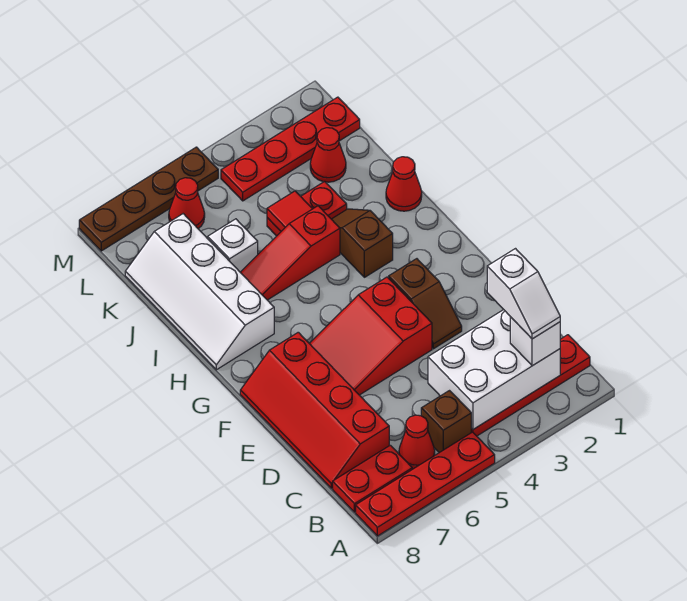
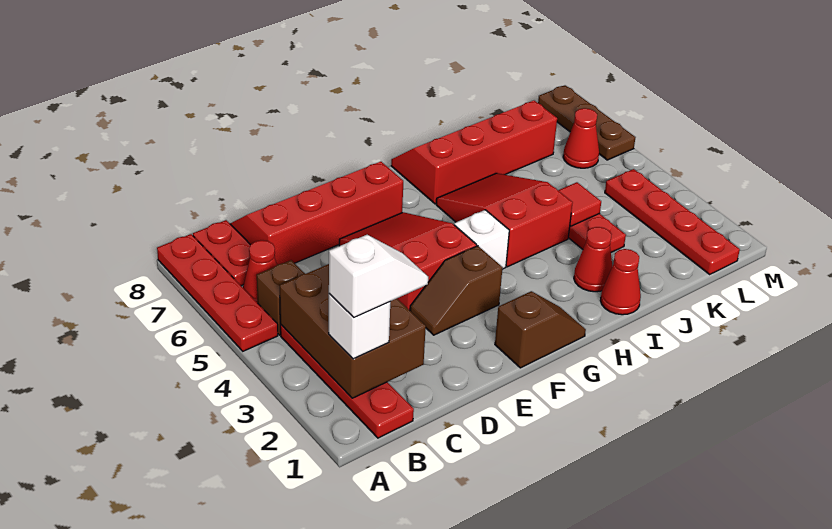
white brick B2:C4 level 2 -> brown brick B2:C4 level 2
white slope B2:C2 level 4 top C -> white slope B2:C2 level 4 top B
brown slope H3:I3 level 1 top H -> brown slope F1:G1 level 1 top F
white slope H7:K8 level 1 top 7 -> red slope H7:K8 level 1 top 7
red slope I4:I6 level 1 top 4 -> red slope H4:I6 level 1 top 4
white brick J6 level 1 -> white brick G4 level 1
red cone K2 level 1 -> red cone I2 level 1
brown plate M5:M8 level 1 -> brown plate M6:M8 level 1

